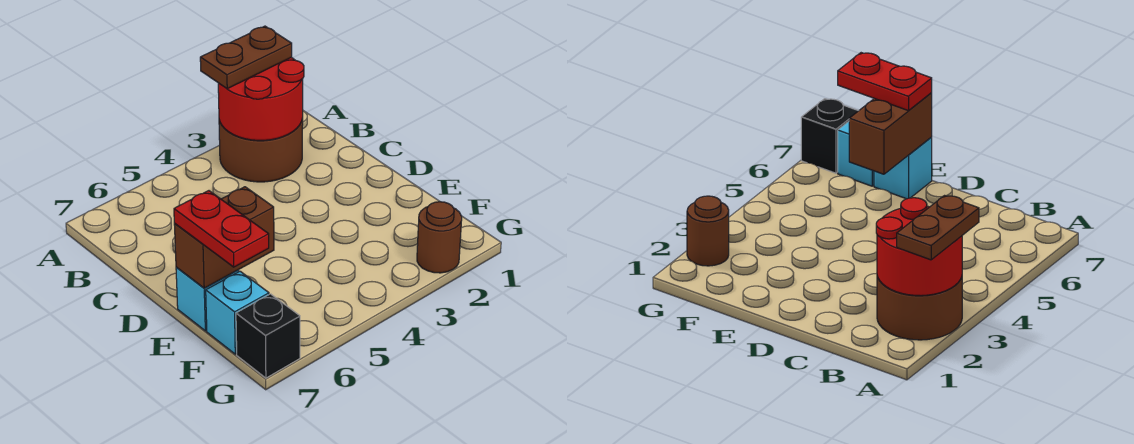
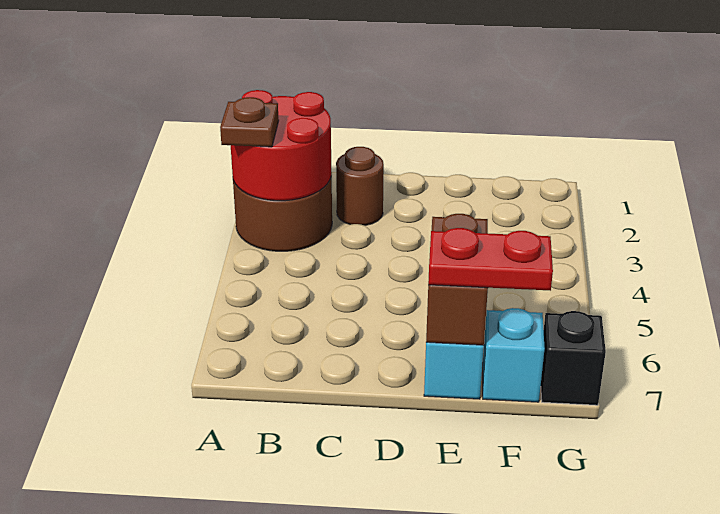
brown plate A2:A3 level 3 -> brown plate A3 level 3
brown round brick G2 level 1 -> brown round brick C2 level 1

